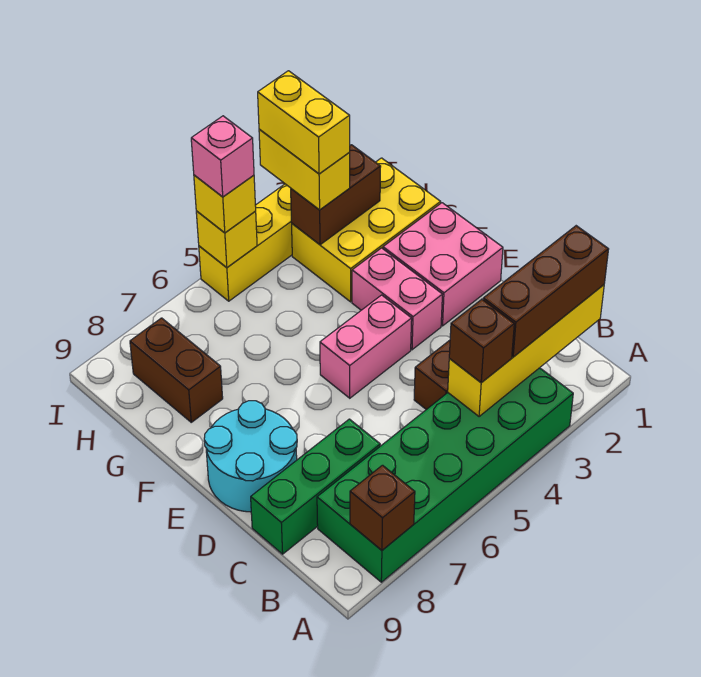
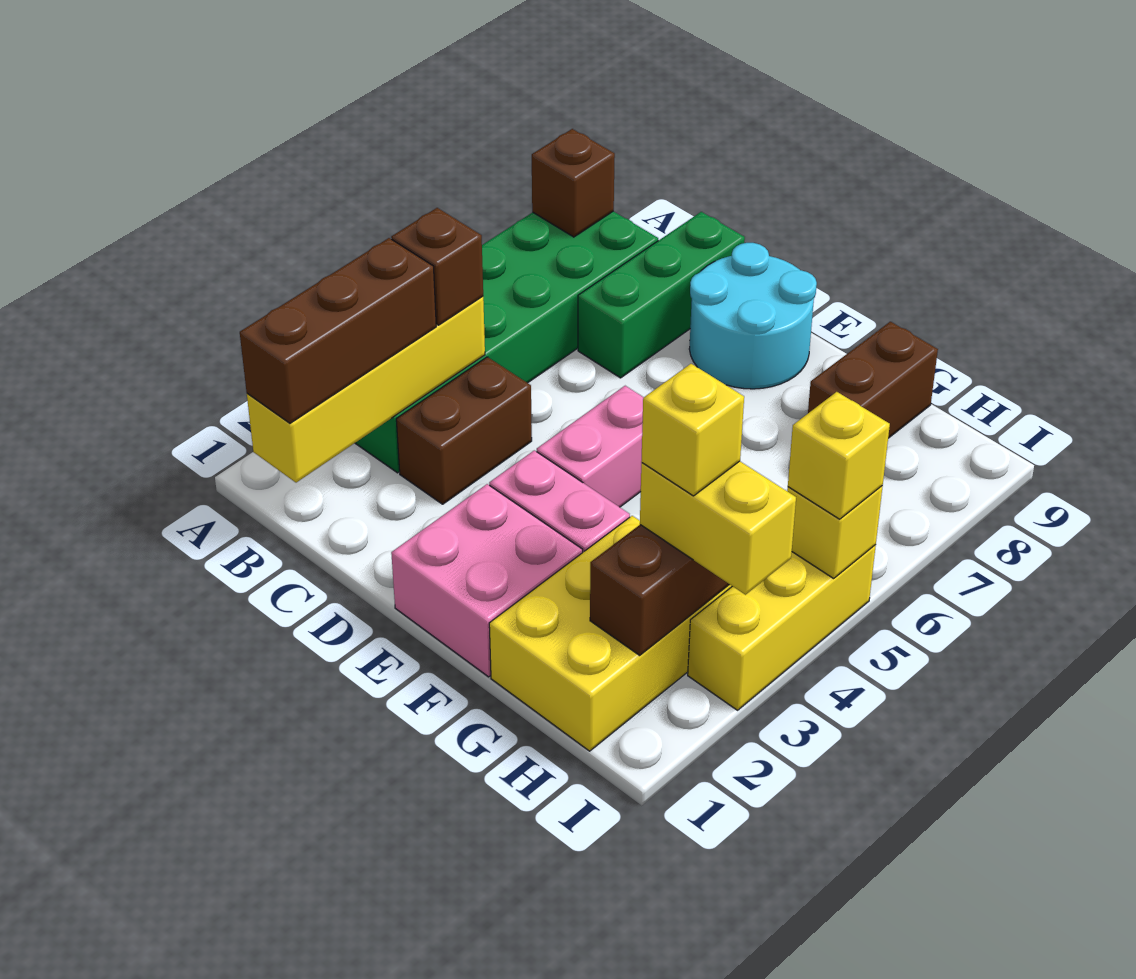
brown brick G8:H8 level 1 -> brown brick G8:G9 level 1
yellow brick H3:I3 level 4 -> yellow brick H3 level 4
pink brick I5 level 4 -> none

